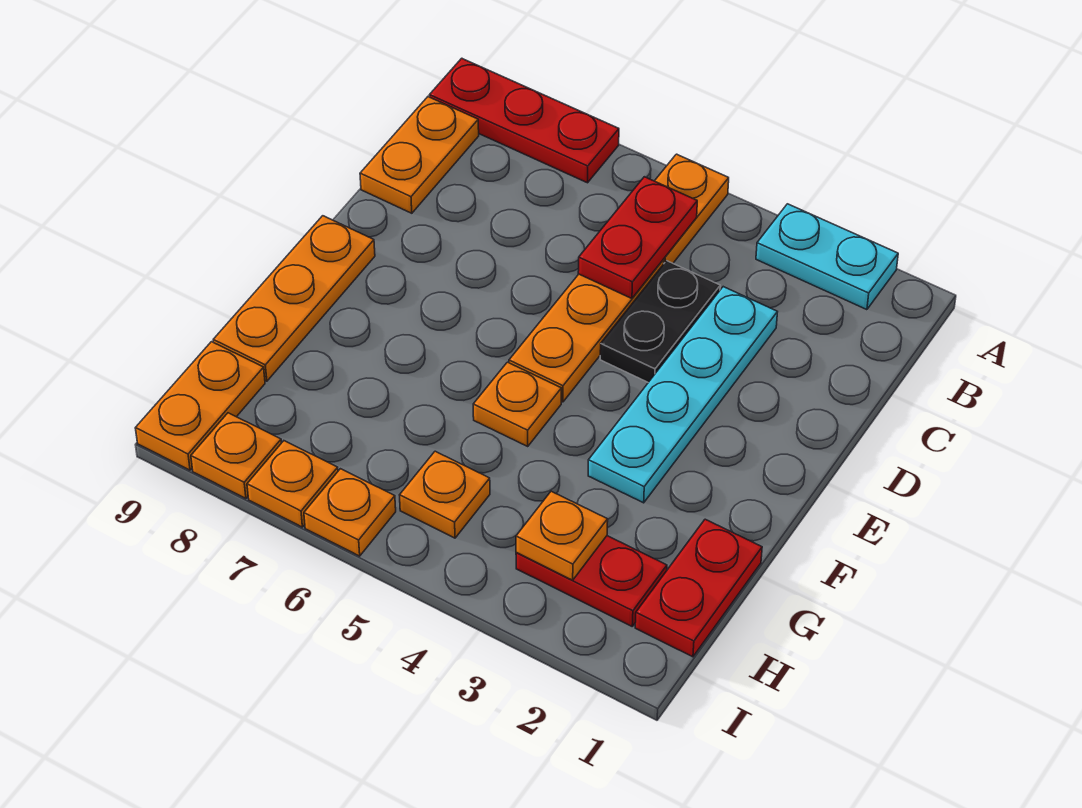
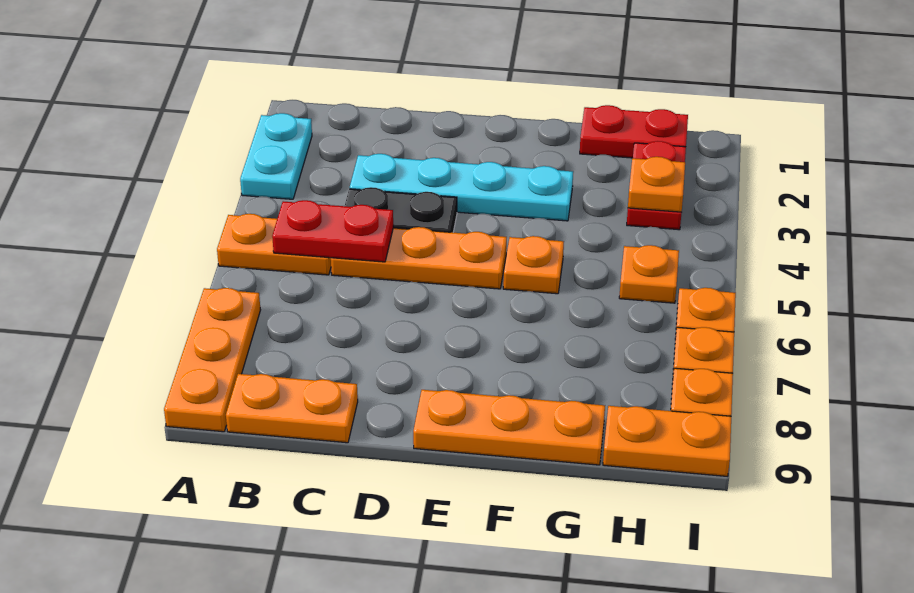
red plate A7:A9 level 1 -> orange plate A7:A9 level 1

